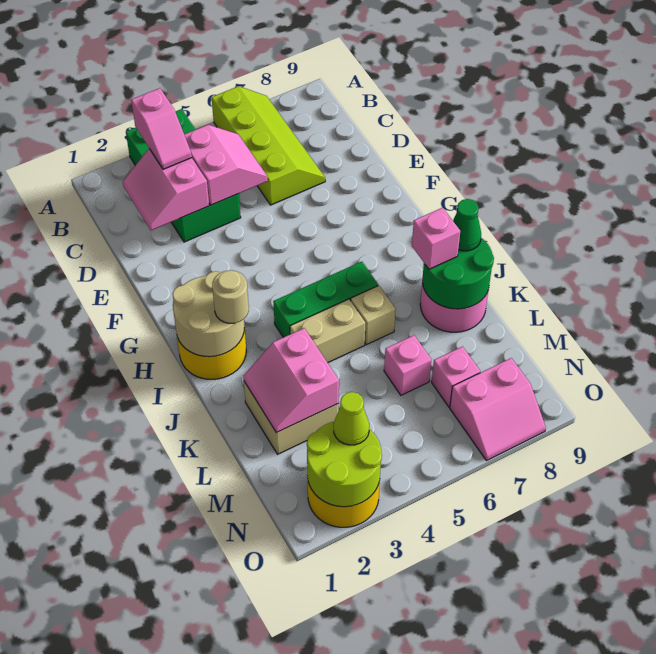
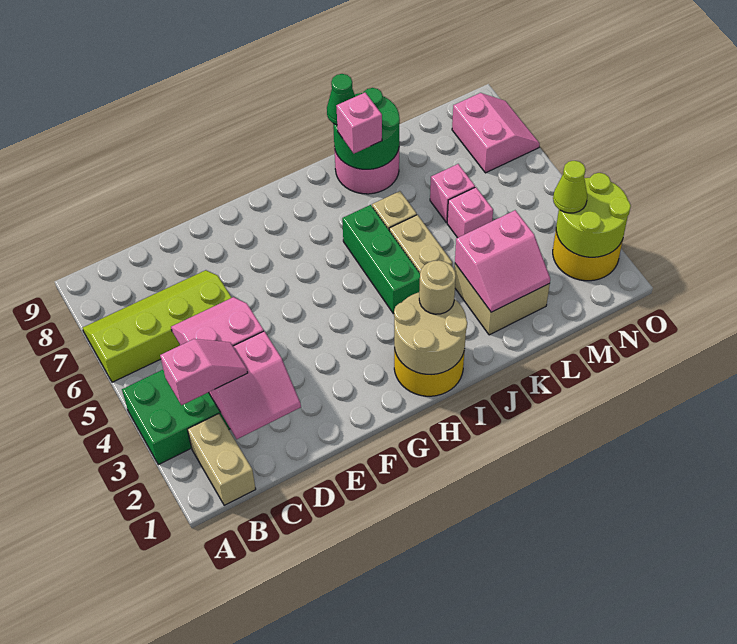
none -> tan brick B1:B2 level 1
pink brick M7 level 1 -> pink brick L5 level 1

